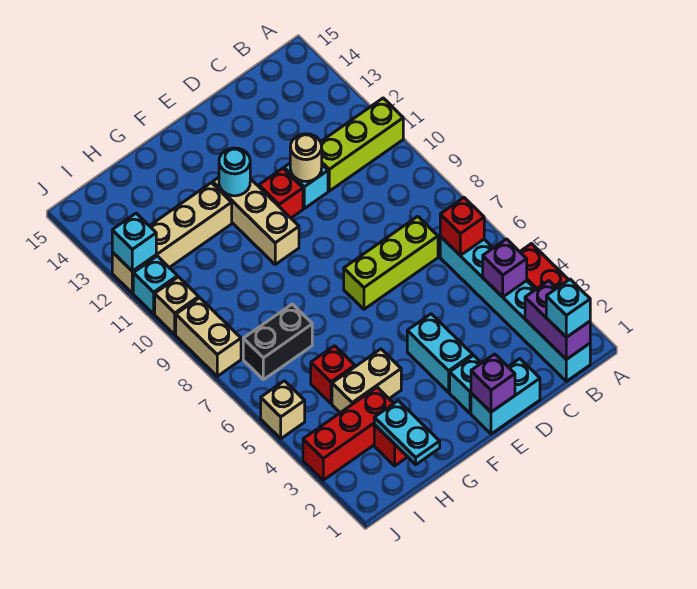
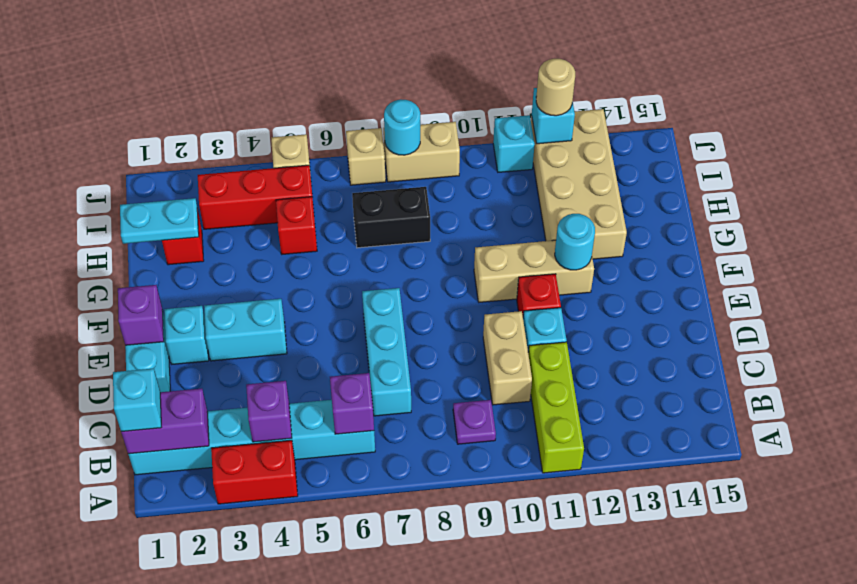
red brick B6 level 2 -> purple brick B6 level 2
none -> purple plate B9 level 1
lime brick C7:E7 level 1 -> cyan brick C7:E7 level 1
tan round brick D11 level 2 -> tan round brick J12 level 3
tan brick G4:H4 level 1 -> tan brick C10:D10 level 1
tan brick G12:J12 level 1 -> tan brick G12:J13 level 1
red brick H3:J3 level 1 -> red brick I3:I5 level 1
black brick H7:I7 level 1 -> black brick H7:H8 level 1
none -> cyan round brick J8 level 2
tan brick J10 level 1 -> tan brick J7 level 1

